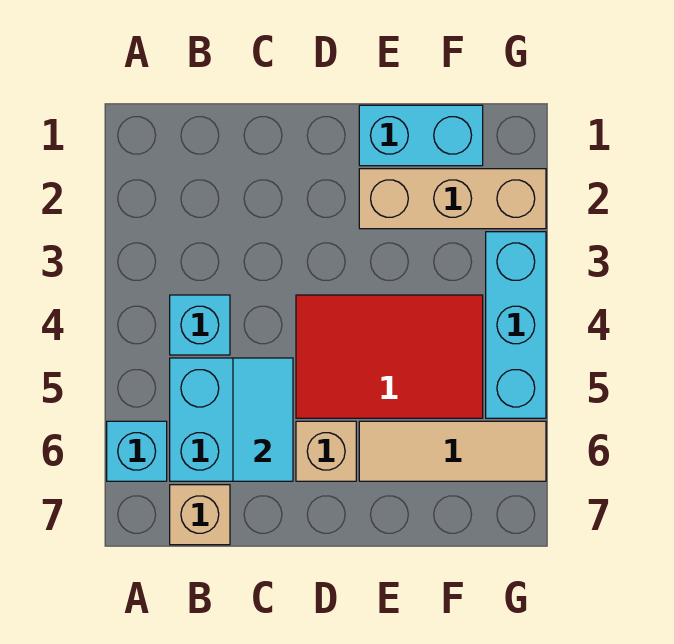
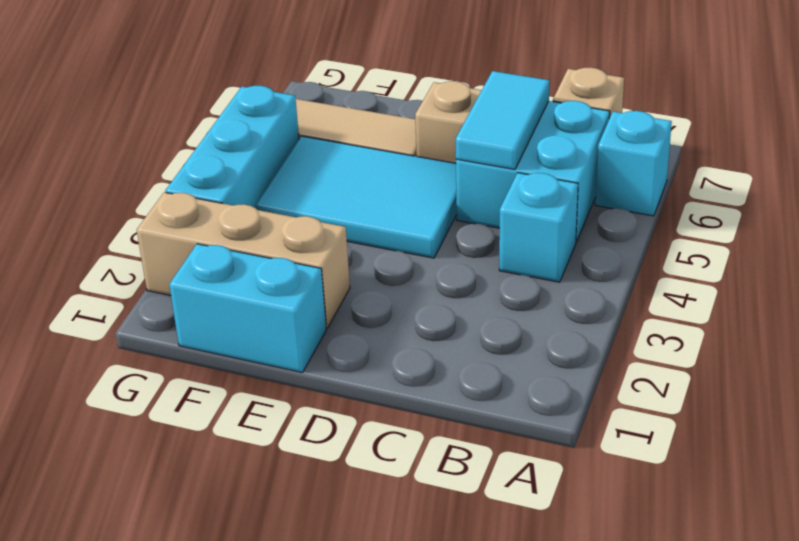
red tile D4:F5 level 1 -> cyan tile D4:F5 level 1

